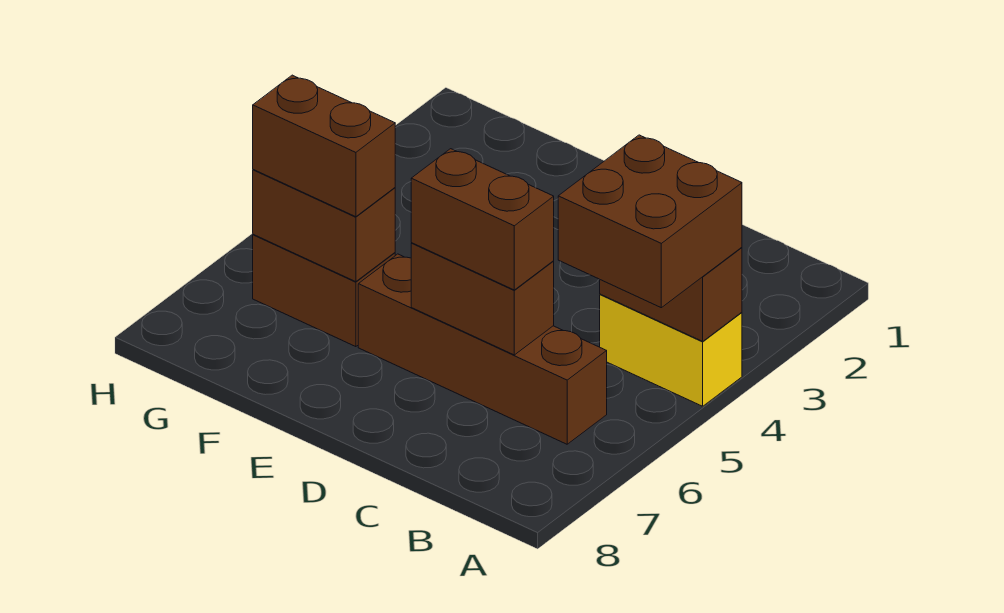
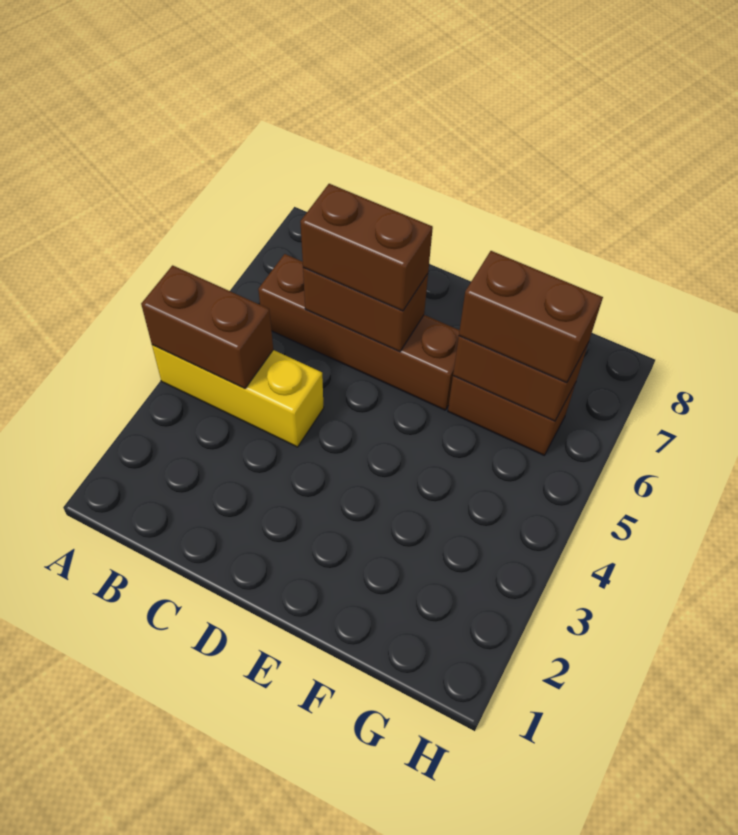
yellow brick A4:B4 level 1 -> yellow brick A4:C4 level 1
brown brick A4:B5 level 3 -> none

